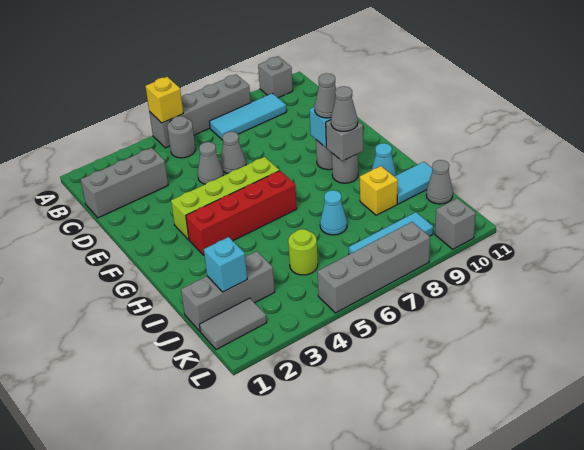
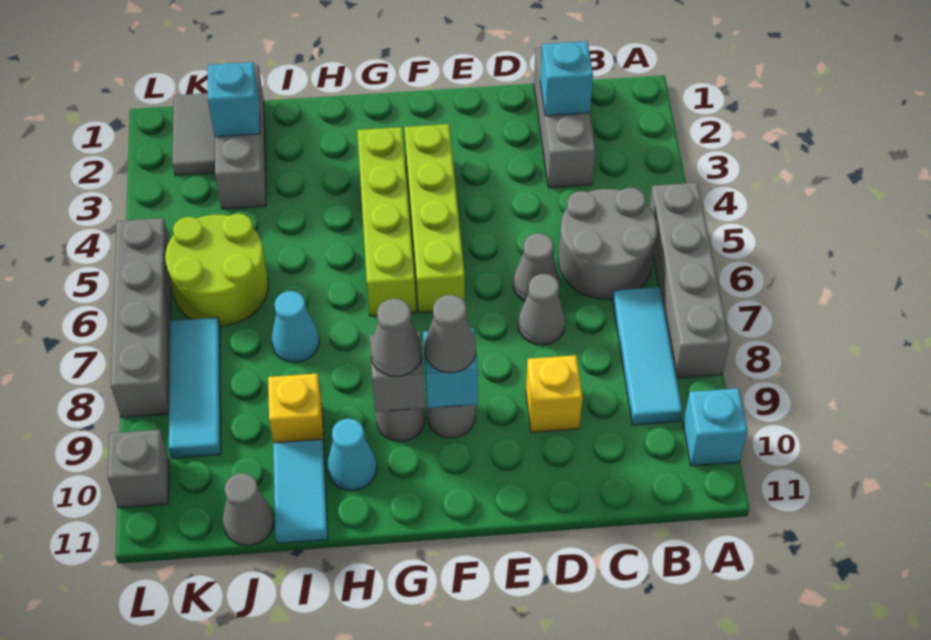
yellow brick A5 level 2 -> yellow brick D9 level 1
grey brick A10 level 1 -> cyan brick A10 level 1
grey round brick B5 level 1 -> grey round brick B5:C6 level 1
none -> cyan brick C2 level 2
grey cone D5 level 1 -> grey cone D7 level 1
red brick G3:G6 level 1 -> lime brick G3:G6 level 1
lime round brick J5 level 1 -> lime round brick J5:K6 level 1

